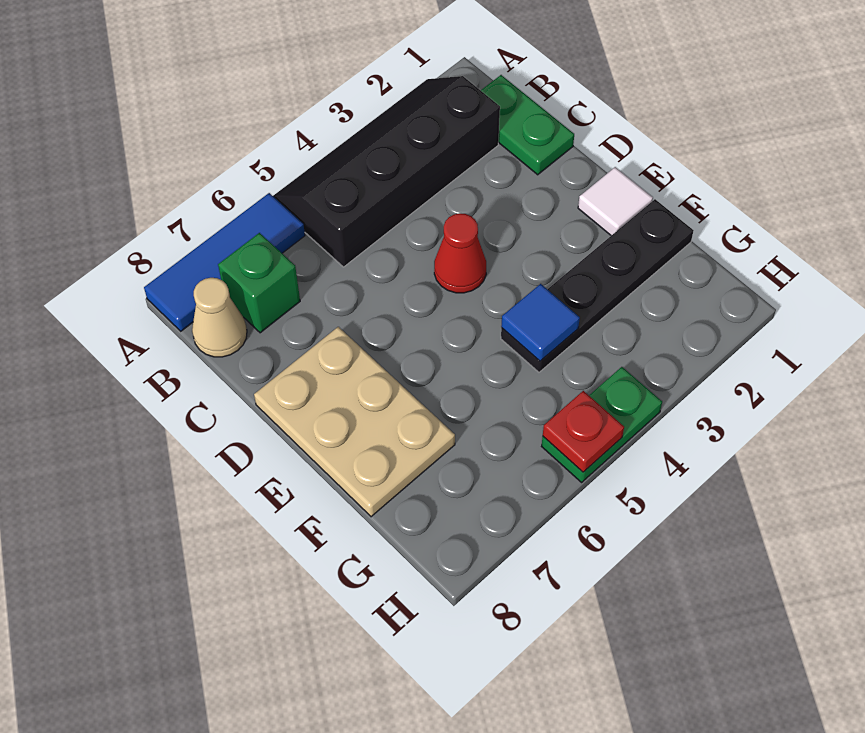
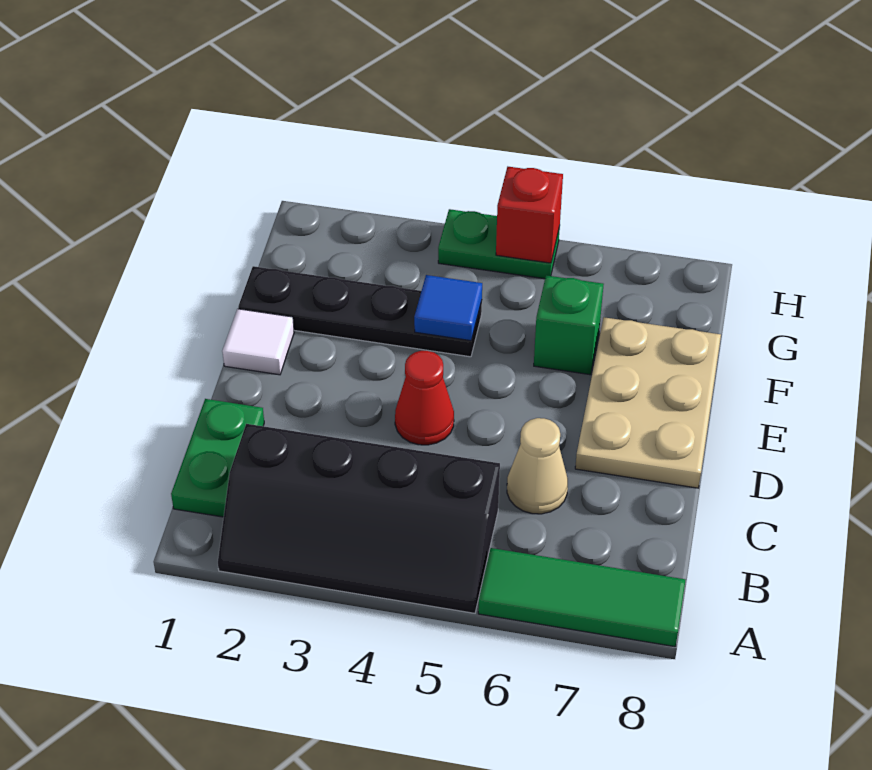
blue tile A6:A8 level 1 -> green tile A6:A8 level 1
green brick B7 level 1 -> green brick F6 level 1
tan cone B8 level 1 -> tan cone C6 level 1
red plate H5 level 2 -> red brick H5 level 2

